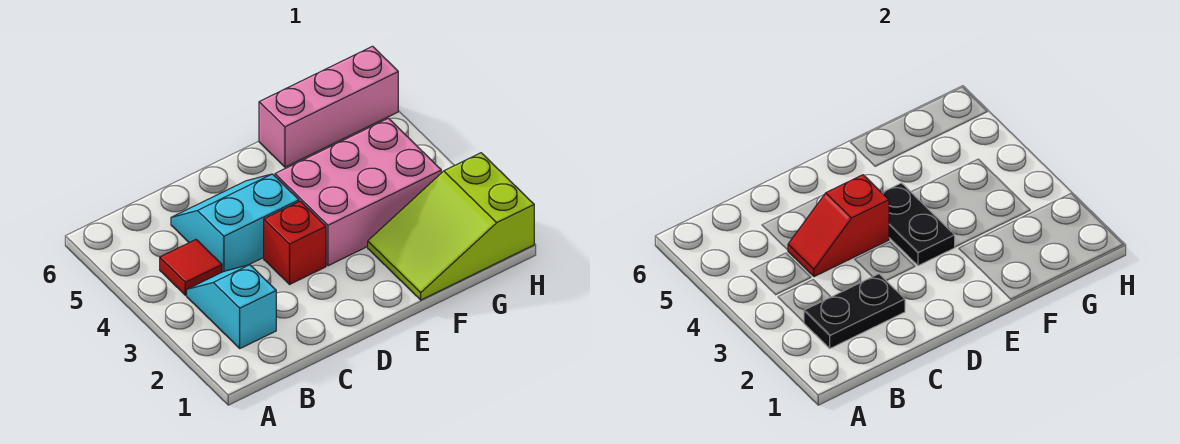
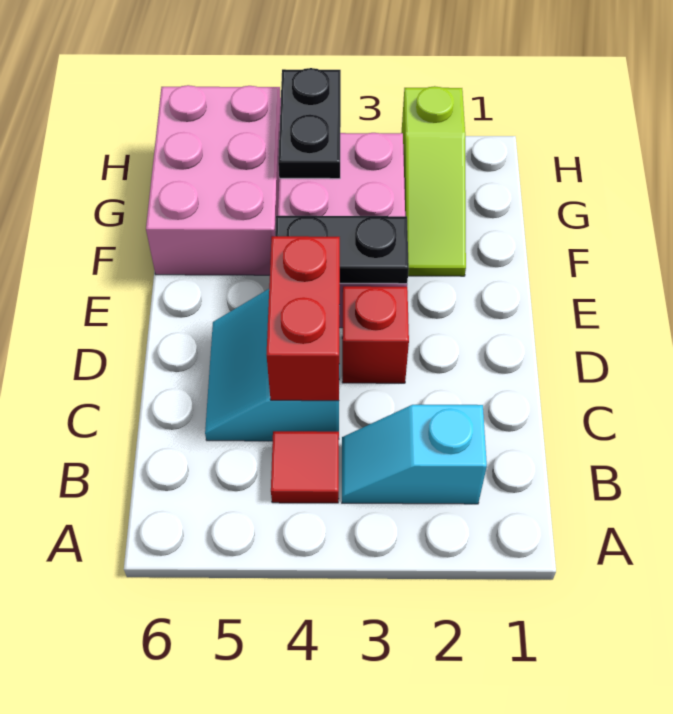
black plate B2:C2 level 2 -> black plate G4:H4 level 2
red slope C4:D4 level 2 top D -> red brick C4:D4 level 2
lime slope F1:H2 level 1 top H -> lime slope F2:H2 level 1 top H
pink brick F6:H6 level 1 -> pink brick F5:H6 level 1

